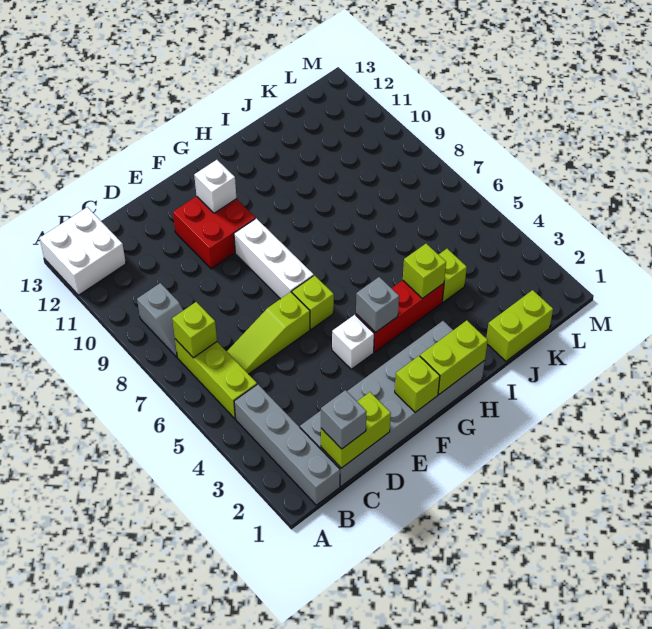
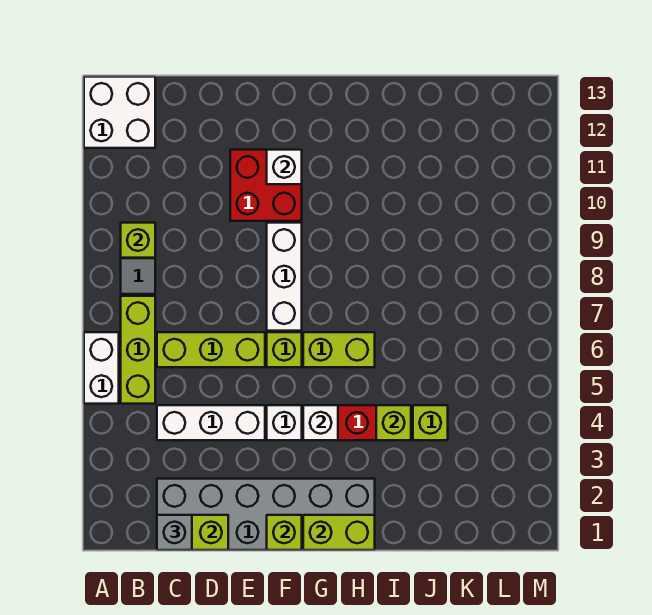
none -> white brick A5:A6 level 1
grey brick B1:B4 level 1 -> none
lime brick B7 level 2 -> lime brick B9 level 2
none -> white brick C4:E4 level 1
lime slope C6:E6 level 1 top E -> lime brick C6:E6 level 1
grey brick G4 level 2 -> white brick G4 level 2
lime brick J1:K1 level 1 -> lime brick G6:H6 level 1

